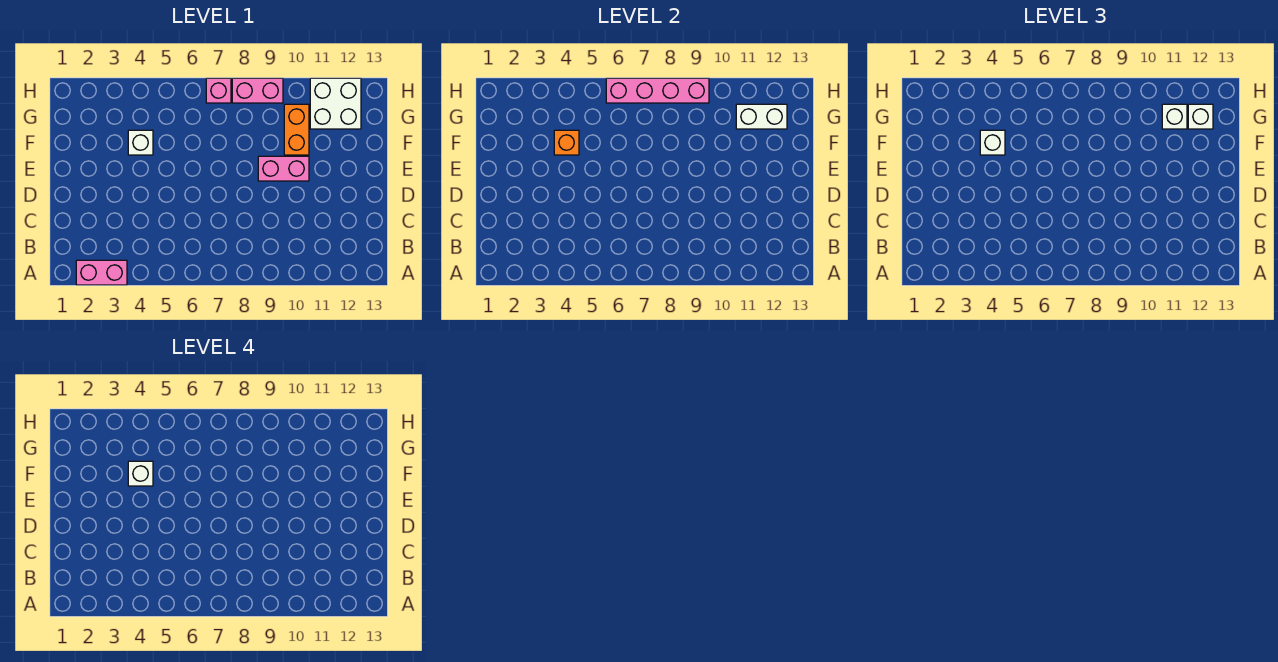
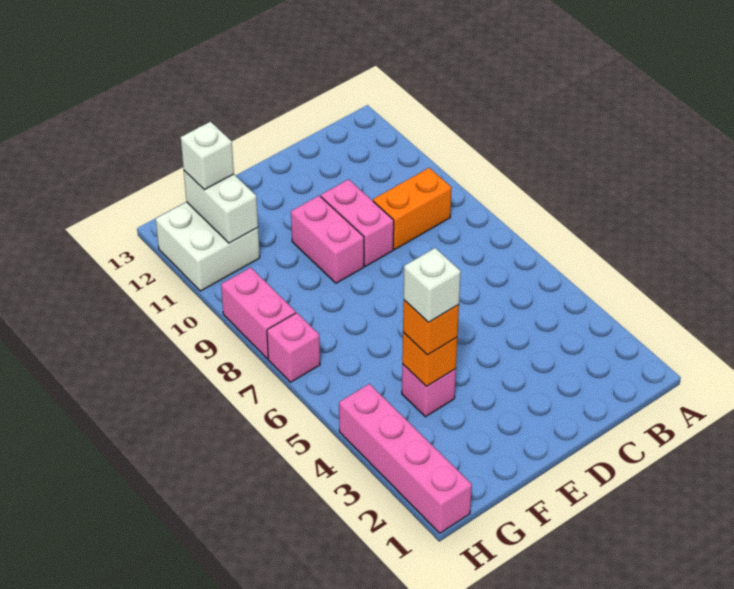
pink brick A2:A3 level 1 -> pink brick D9:D10 level 1
white brick F4 level 1 -> pink brick F4 level 1
white brick F4 level 3 -> orange brick F4 level 3
orange brick F10:G10 level 1 -> orange brick B9:C9 level 1
white brick G11 level 3 -> none
pink brick H6:H9 level 2 -> pink brick H1:H4 level 1

